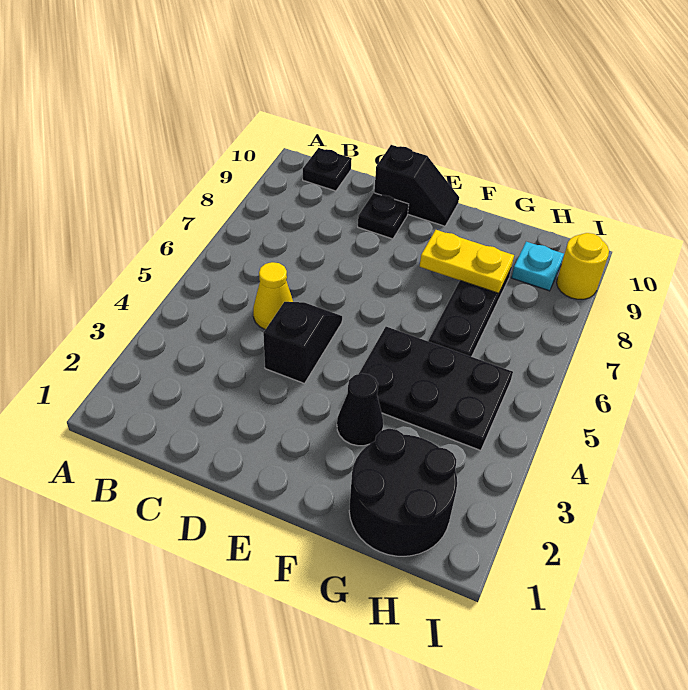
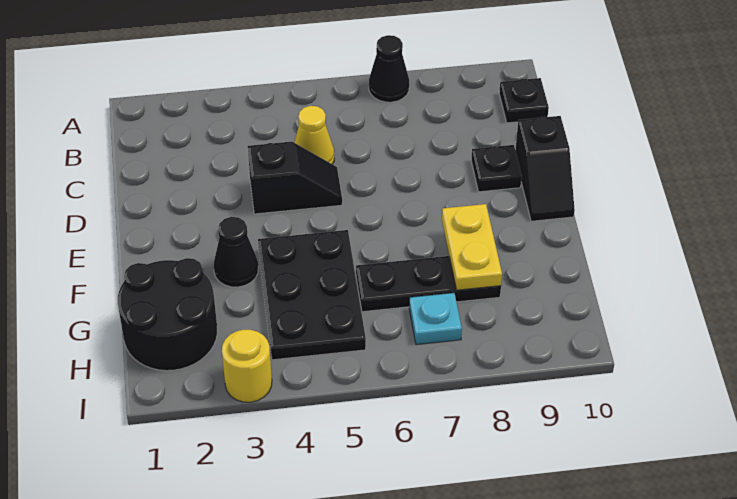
none -> black cone A7 level 1
cyan plate H9 level 1 -> cyan plate H7 level 1
yellow round brick I9 level 1 -> yellow round brick I3 level 1

